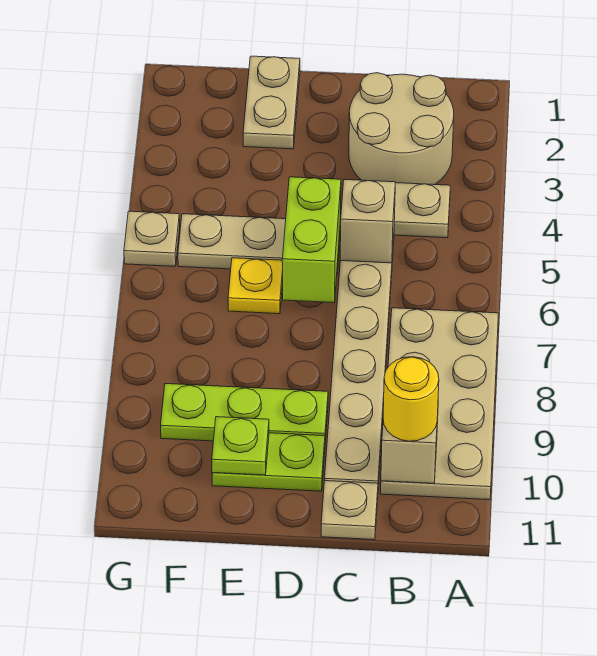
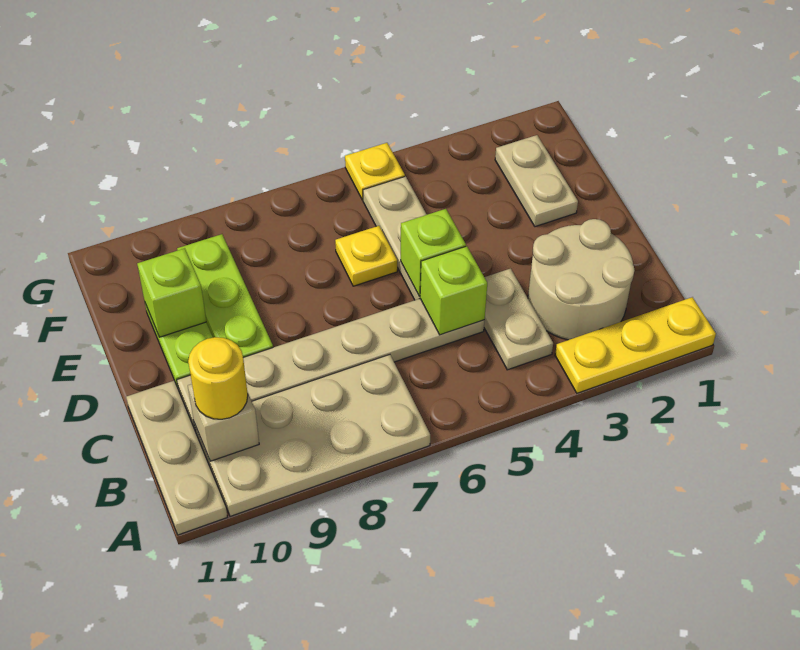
none -> yellow plate A1:A3 level 1
tan brick C5 level 2 -> lime brick C5 level 2
tan plate C11 level 1 -> tan plate A11:C11 level 1
lime brick D5:D6 level 2 -> lime brick D5 level 2
tan plate E1:E2 level 1 -> tan plate E2:F2 level 1
lime plate E10 level 2 -> lime brick E10 level 2
tan plate G5 level 1 -> yellow plate G5 level 1

